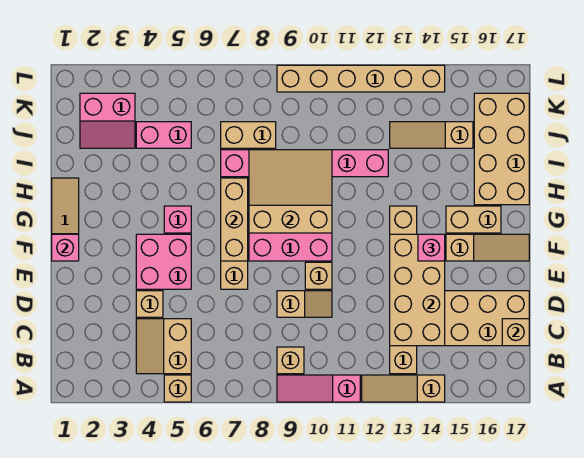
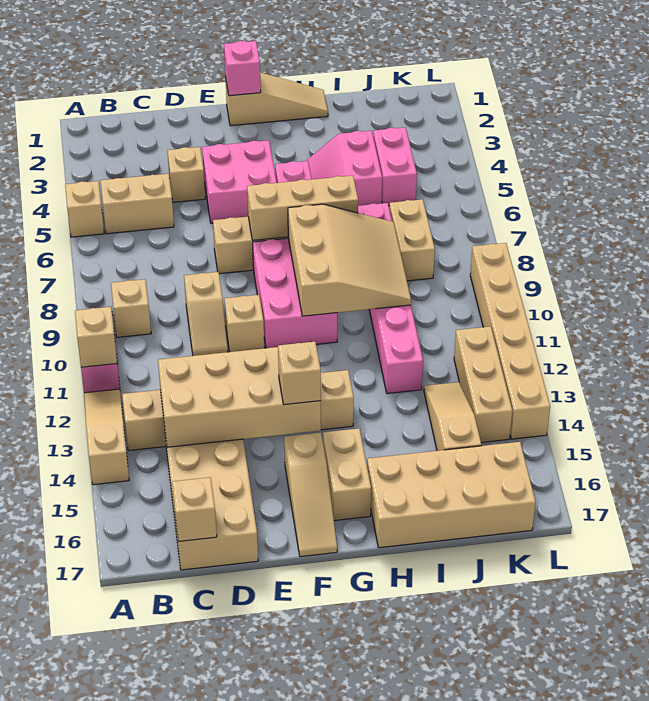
none -> tan brick A11 level 2
pink brick F14 level 3 -> tan brick F14 level 3
pink slope J2:K3 level 1 top K -> pink slope H4:I5 level 1 top I
none -> tan brick K12:K14 level 1

